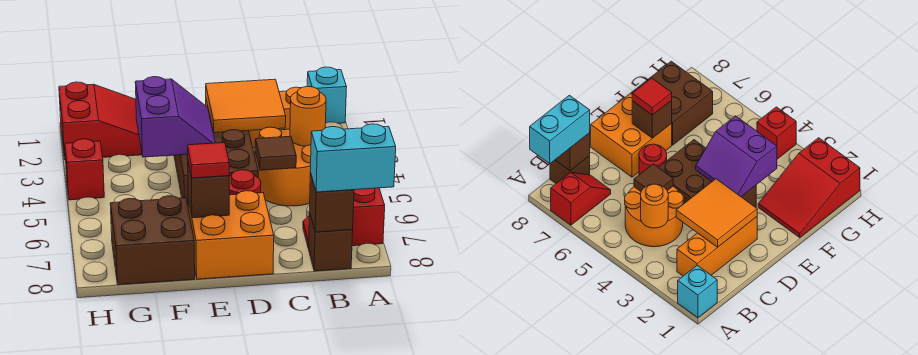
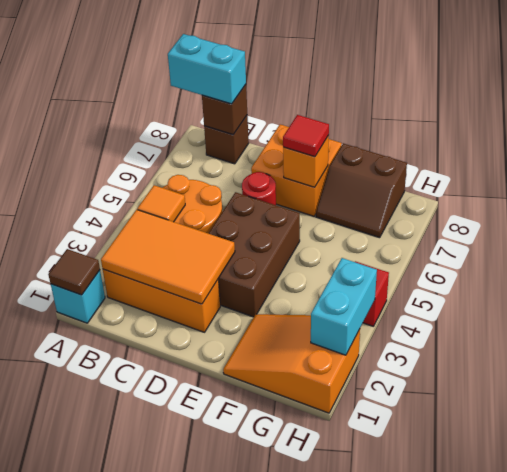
red slope A7:B7 level 1 top A -> none
orange round brick B4 level 2 -> orange tile B4 level 2
orange tile C2:D3 level 2 -> orange tile B2:D3 level 2
brown tile C5 level 2 -> brown tile A1 level 2
purple slope E3:F4 level 2 top F -> none
brown brick E7 level 2 -> orange brick E7 level 2
red slope F1:H2 level 1 top H -> orange slope F1:H2 level 1 top H
brown brick F7:G8 level 1 -> brown slope F7:G8 level 1 top 8
none -> cyan brick H2:H3 level 2

